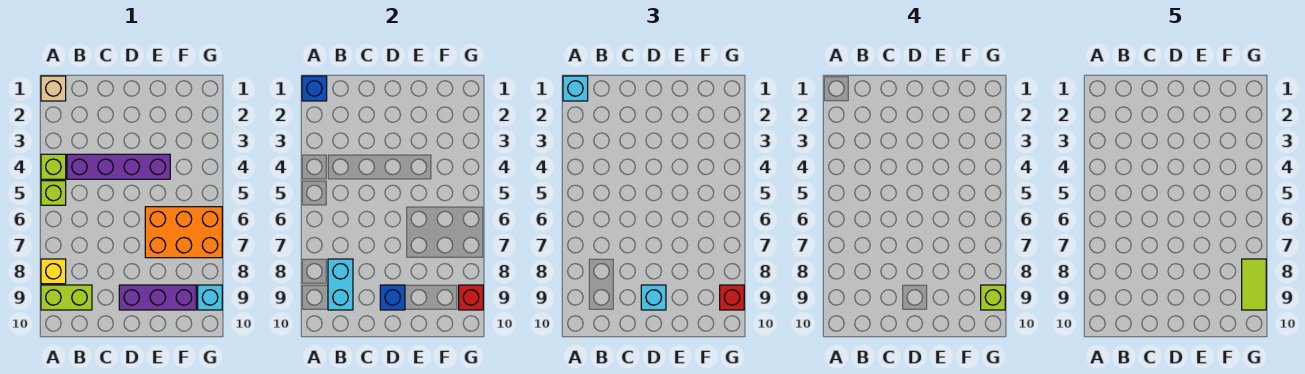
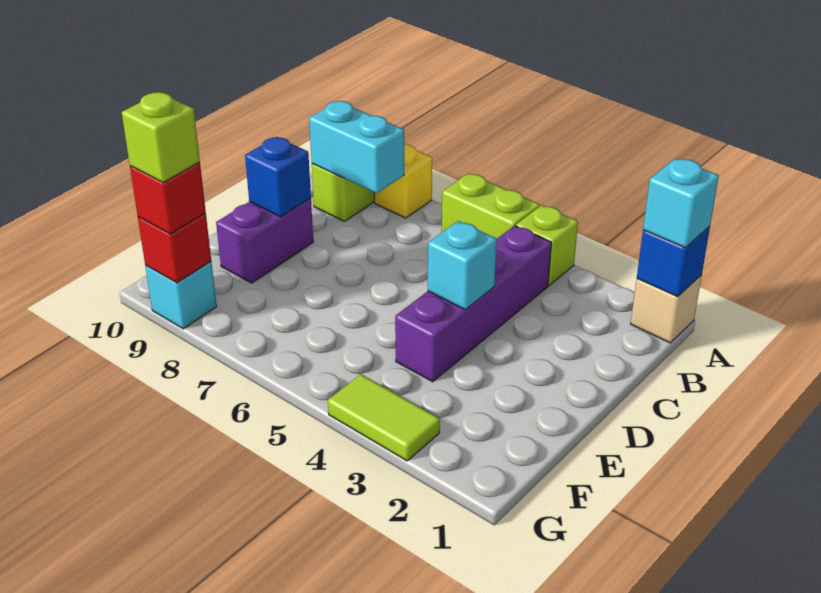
lime brick A5 level 1 -> lime brick A5:A6 level 1
purple brick D9:F9 level 1 -> purple brick D9:E9 level 1
cyan brick D9 level 3 -> cyan brick D4 level 2
orange brick E6:G7 level 1 -> none
lime tile G8:G9 level 5 -> lime tile G3:G4 level 1

